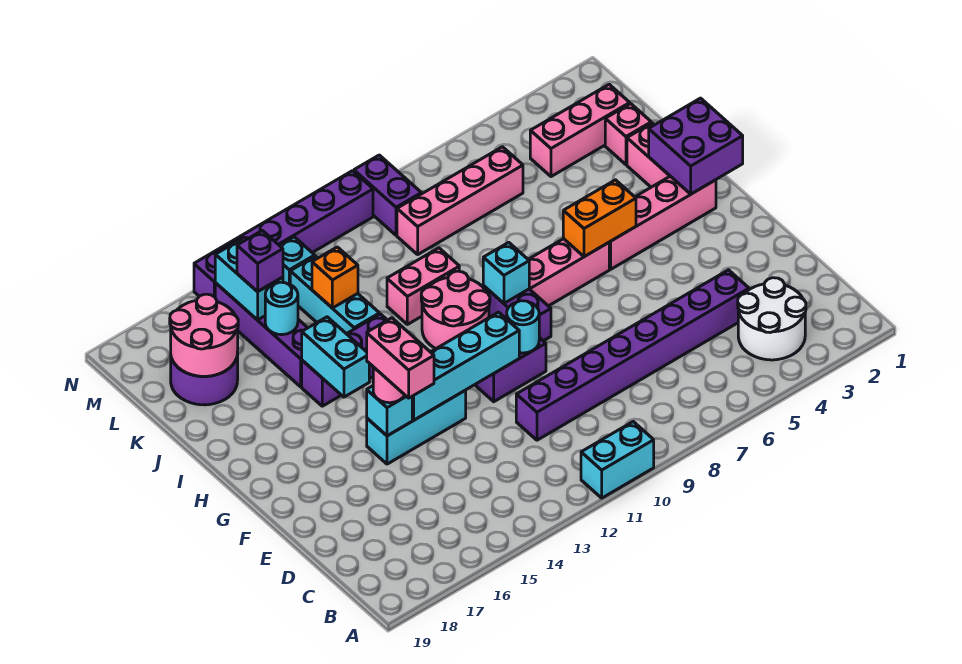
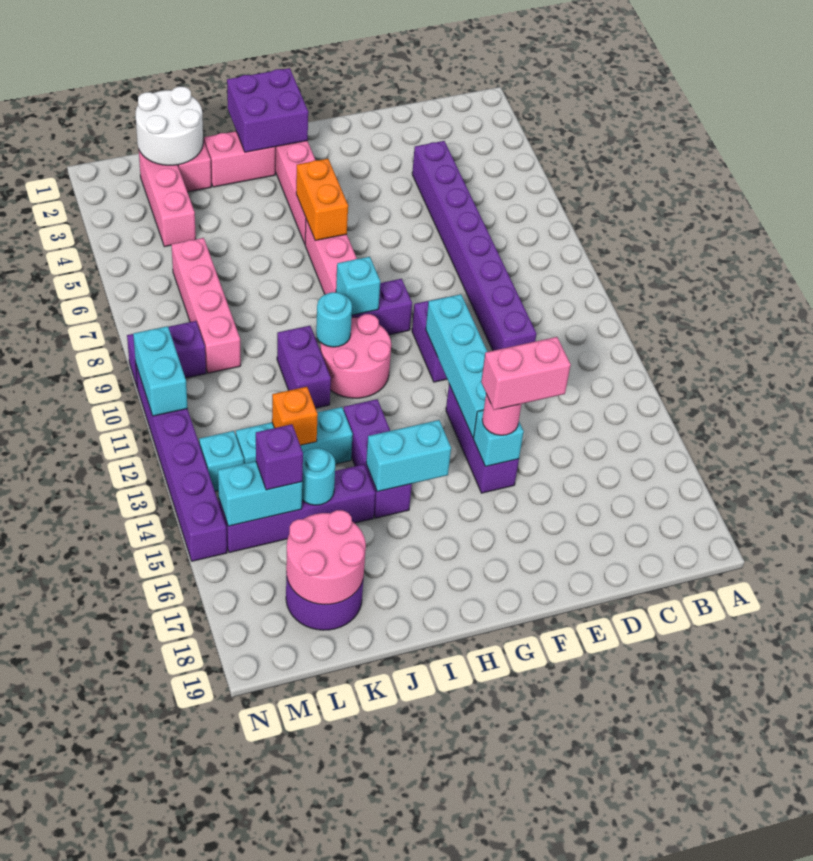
cyan brick A10:A11 level 1 -> cyan brick N10:N11 level 2
white round brick B3:C4 level 1 -> white round brick K1:L2 level 2
cyan round brick F10 level 2 -> cyan round brick I10 level 2
cyan brick F13:F15 level 1 -> purple brick F13:F15 level 1
pink brick J10:J11 level 1 -> purple brick J10:J11 level 1

